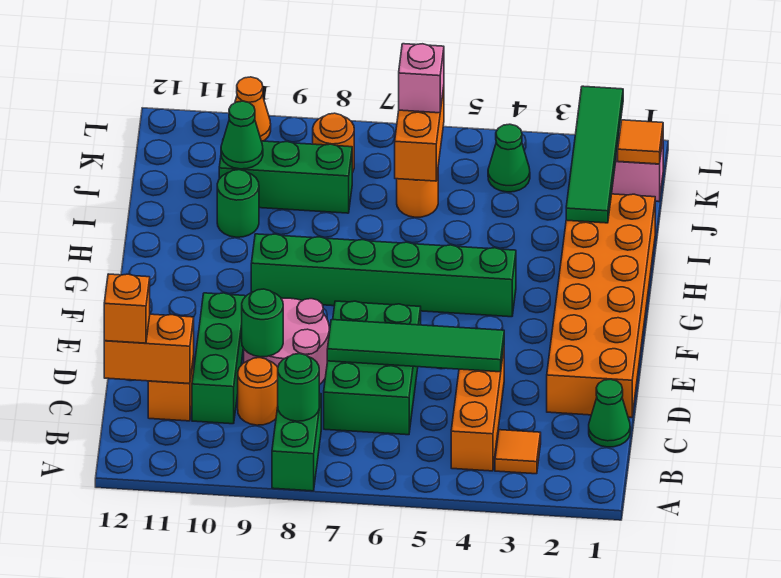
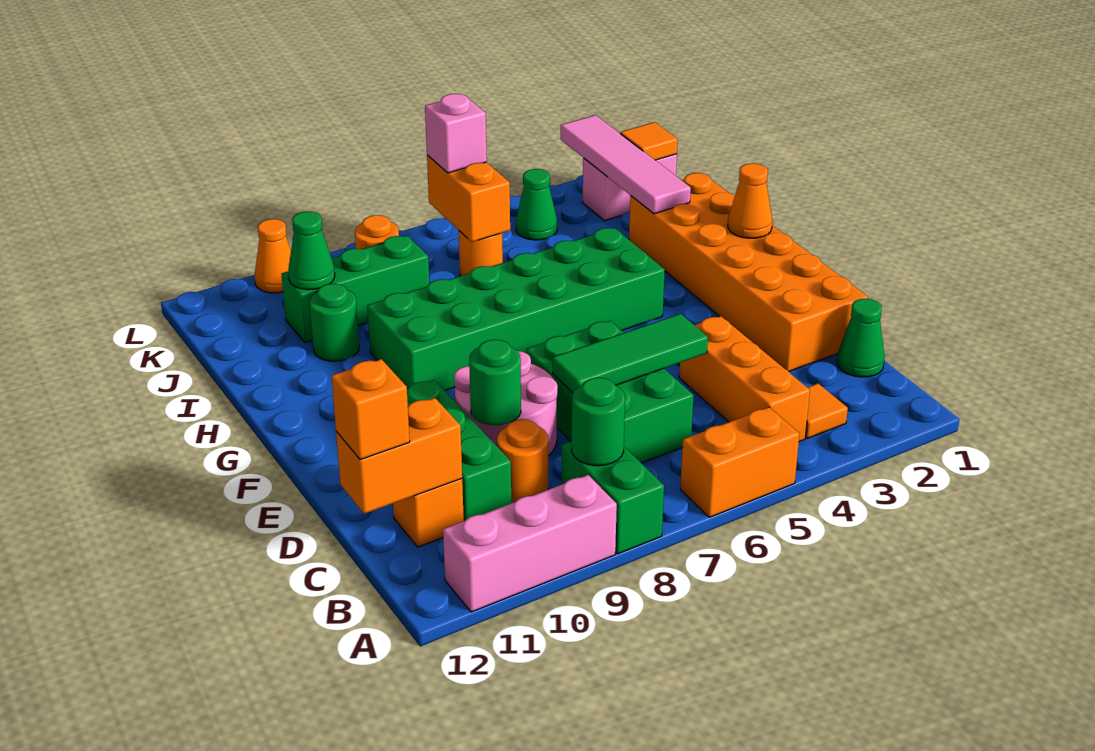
none -> orange brick A5:A6 level 1
none -> pink brick A9:A11 level 1
green tile D4:D7 level 2 -> green tile D5:D7 level 2
none -> orange cone G1 level 2
green brick G4:G9 level 1 -> green brick G4:H9 level 1
green tile I2:L2 level 2 -> pink tile I2:L2 level 2

